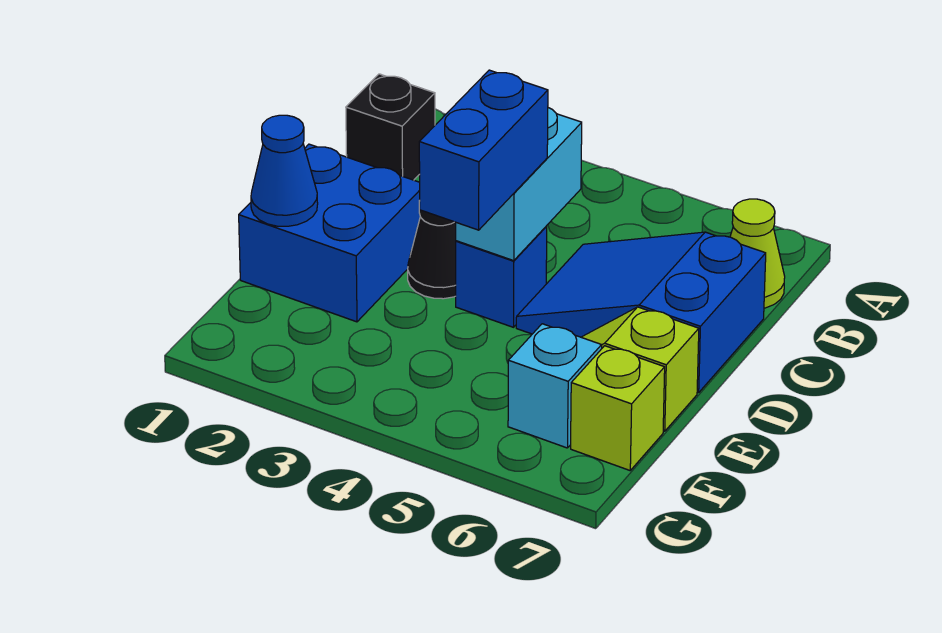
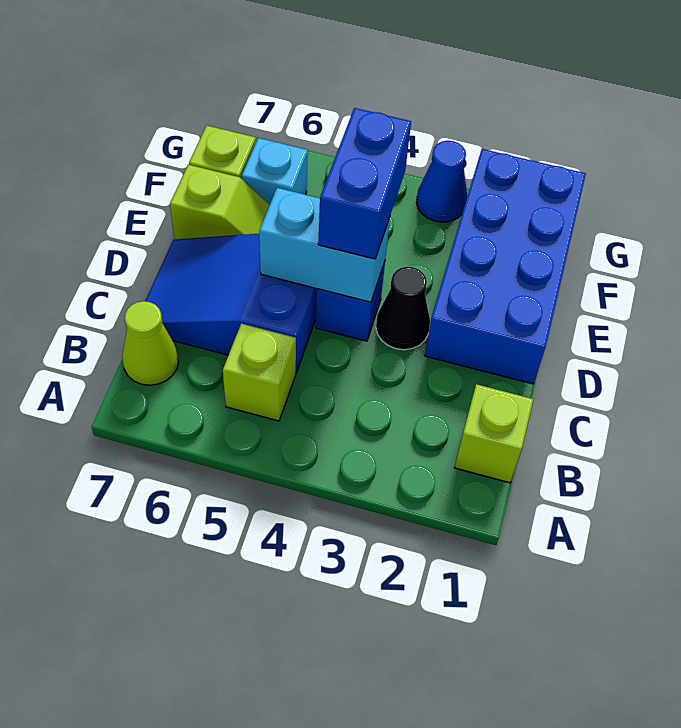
black brick B1 level 1 -> lime brick B1 level 1
none -> lime brick B5 level 1
cyan brick C4:D4 level 2 -> cyan brick D4:D5 level 2
blue slope C5:D7 level 1 top 7 -> blue slope C5:D7 level 1 top 5
blue brick D1:E2 level 1 -> blue brick D1:G2 level 1
blue cone E1 level 2 -> blue cone G3 level 1

